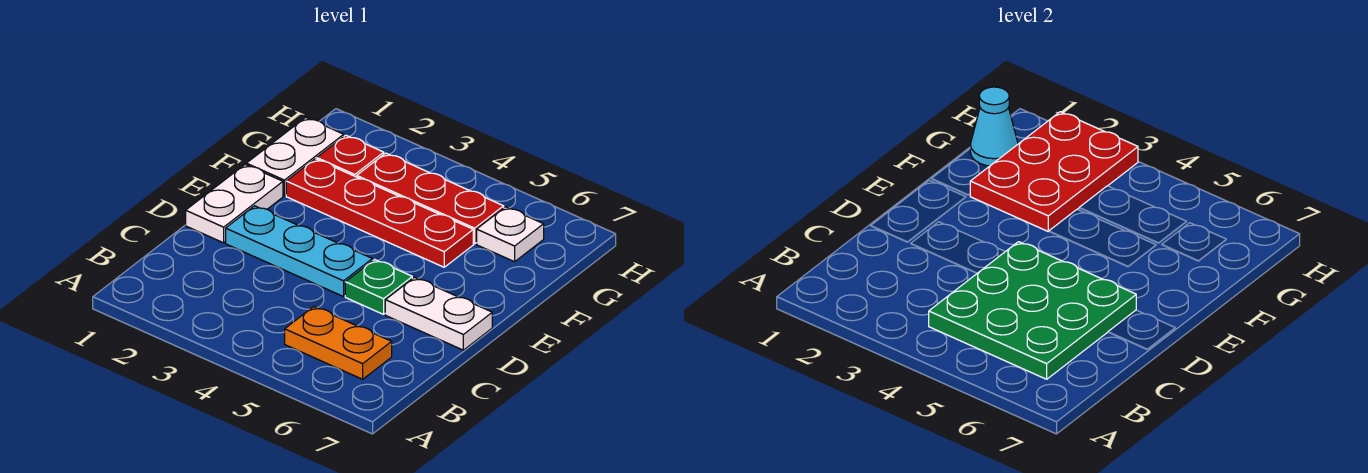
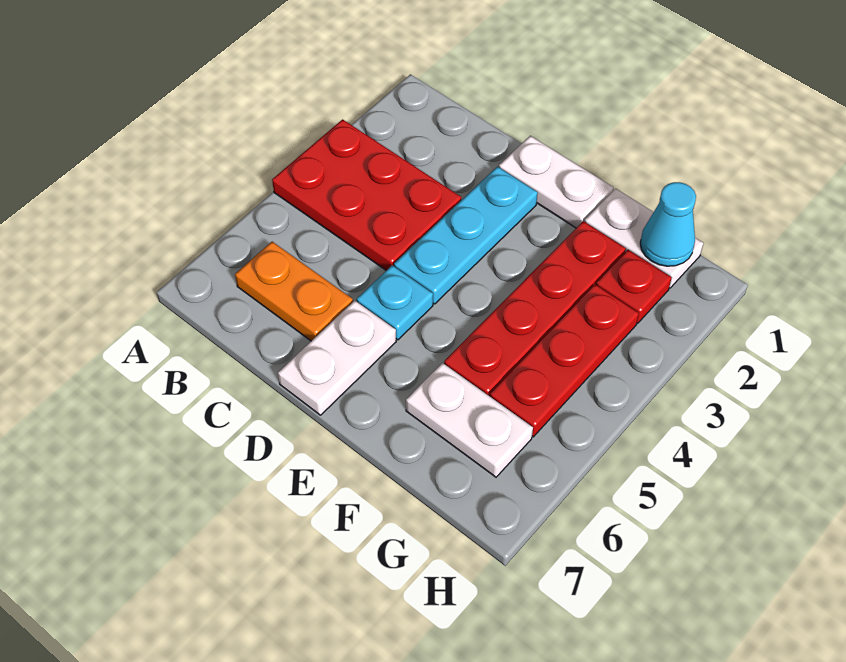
green plate B4:D6 level 2 -> none
orange plate B5:B6 level 1 -> orange plate B6:C6 level 1
green plate D5 level 1 -> cyan plate D5 level 1
red plate F2:H3 level 2 -> red plate A3:C4 level 1
white plate G6 level 1 -> white plate F6:G6 level 1

